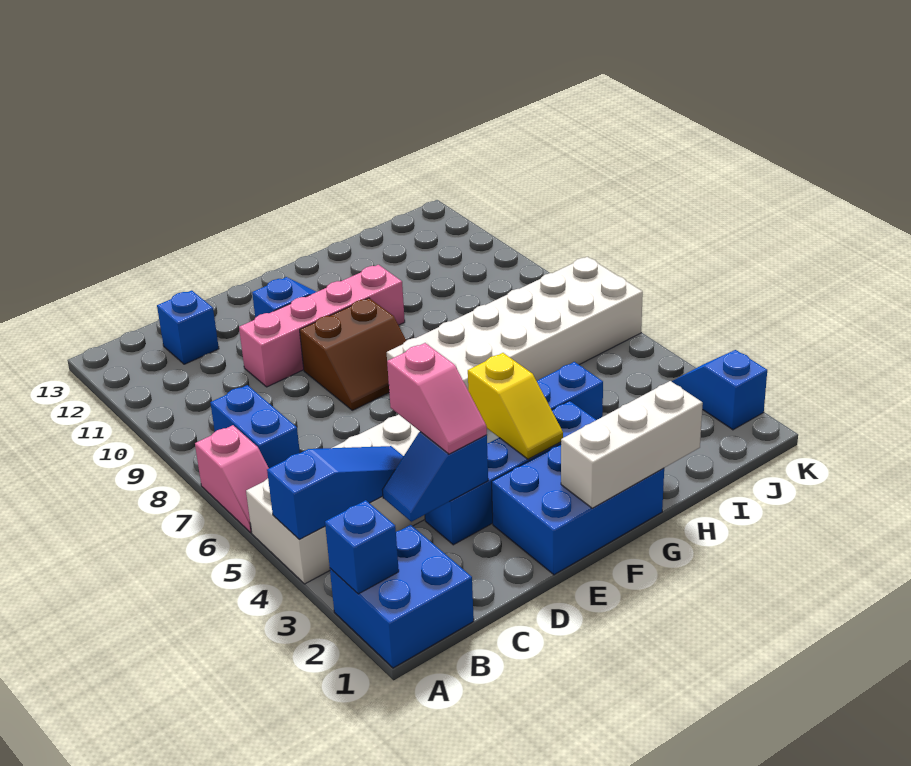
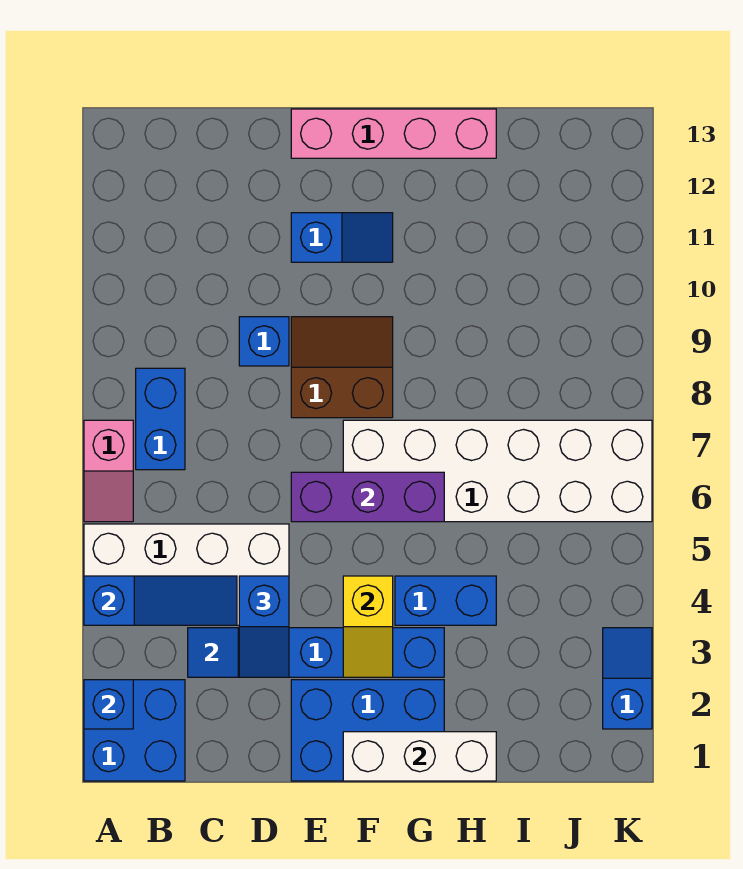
blue brick C12 level 1 -> blue brick D9 level 1
pink slope D3:D4 level 3 top 4 -> blue slope D3:D4 level 3 top 4
pink brick D10:G10 level 1 -> pink brick E13:H13 level 1
none -> purple brick E6:G6 level 2
brown slope E8:F9 level 1 top 9 -> brown slope E8:F9 level 1 top 8

